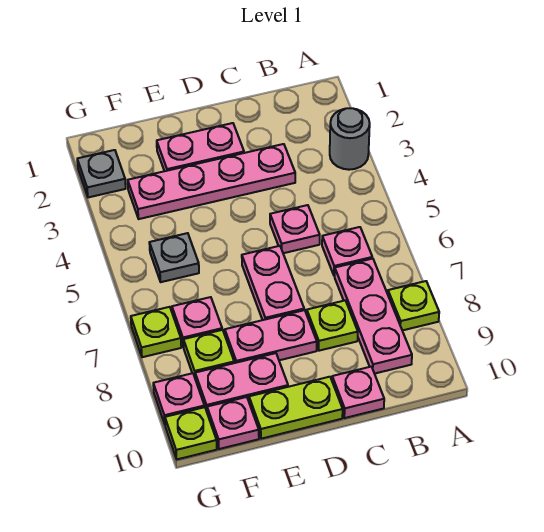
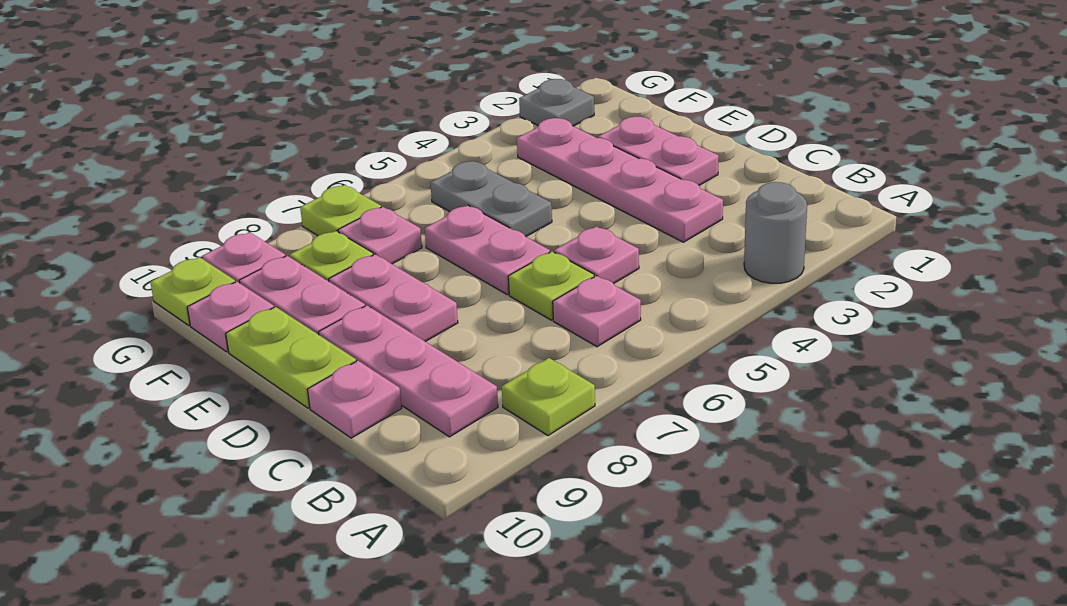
pink plate B7:B9 level 1 -> pink plate B9:D9 level 1
lime plate C8 level 1 -> lime plate C6 level 1
pink plate D6:D7 level 1 -> pink plate D6:E6 level 1
grey plate F5 level 1 -> grey plate E5:F5 level 1

